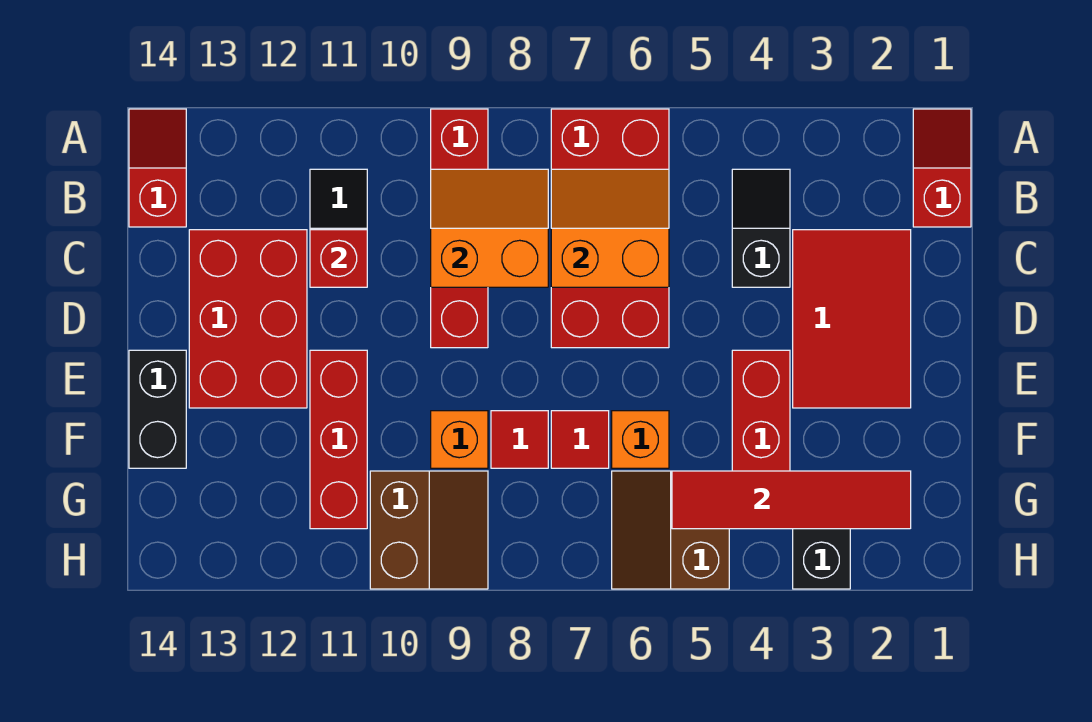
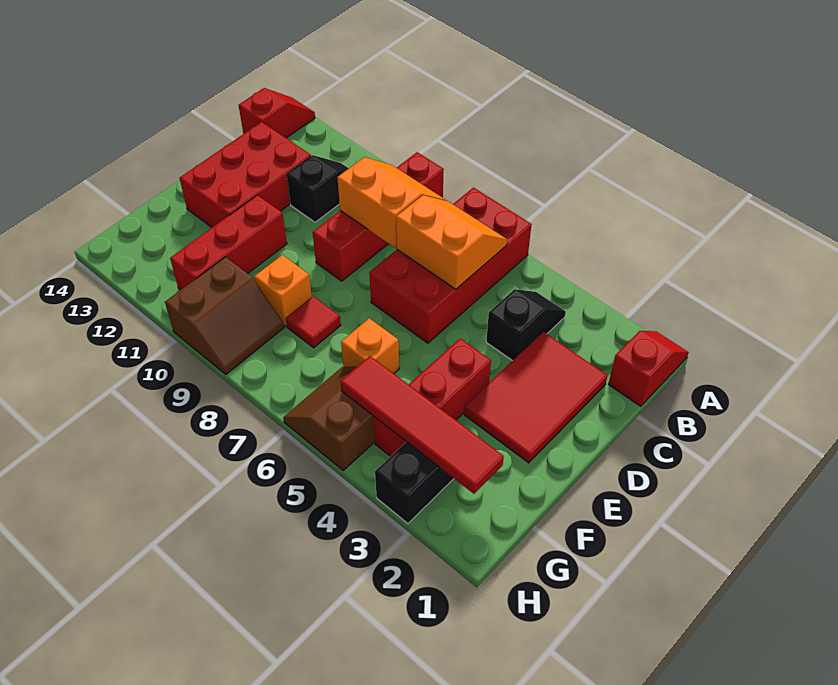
red brick C11 level 2 -> none
black brick E14:F14 level 1 -> none
red tile F7 level 1 -> none

